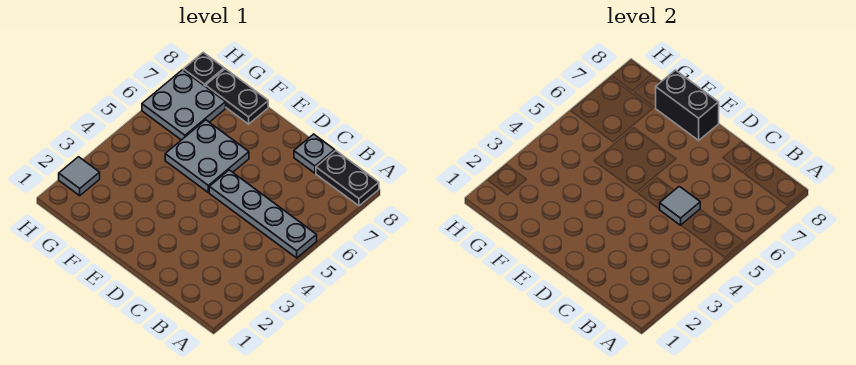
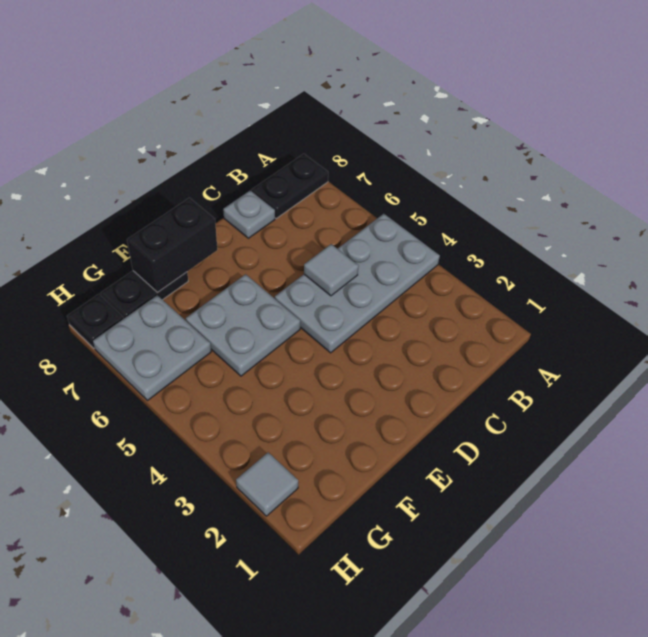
grey plate A5:D5 level 1 -> grey plate A4:D5 level 1

